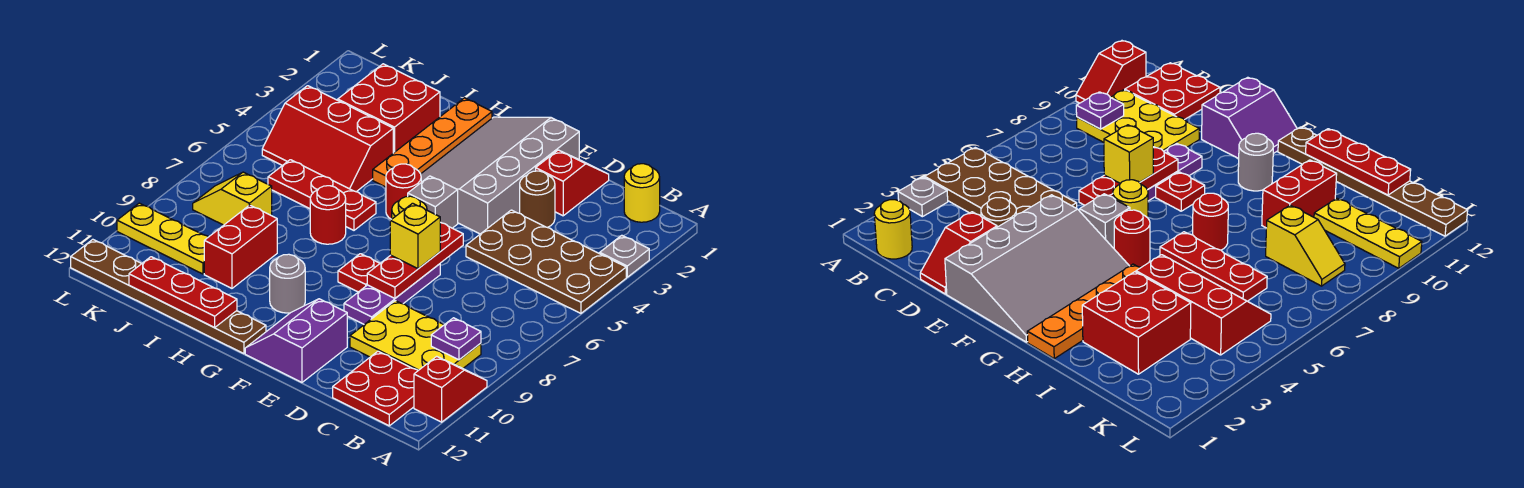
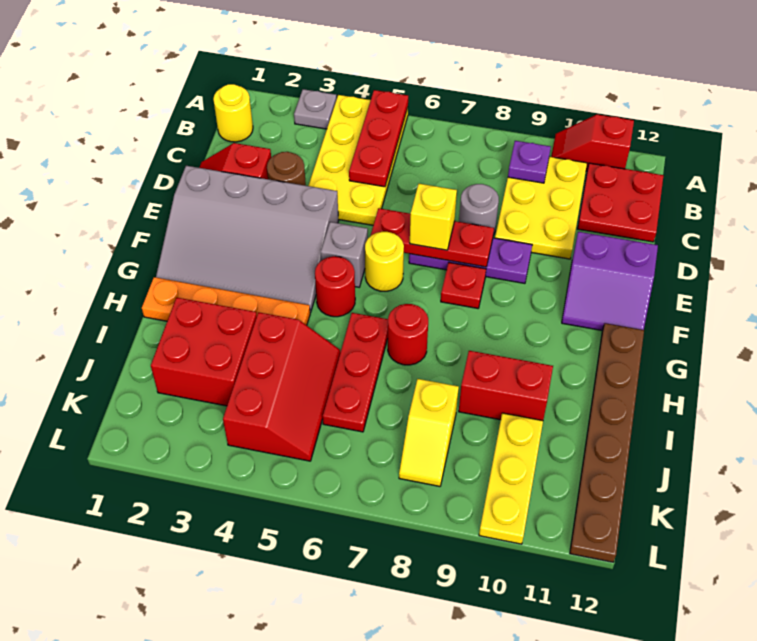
brown plate A4:D5 level 1 -> yellow plate A4:D5 level 1
grey round brick G10 level 1 -> grey round brick D8 level 1
red plate H12:J12 level 2 -> red plate A5:C5 level 2

